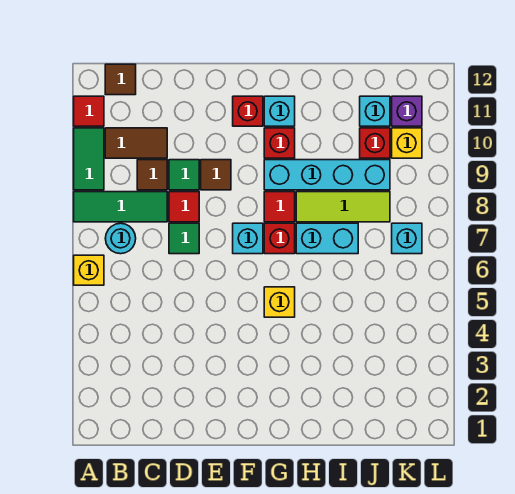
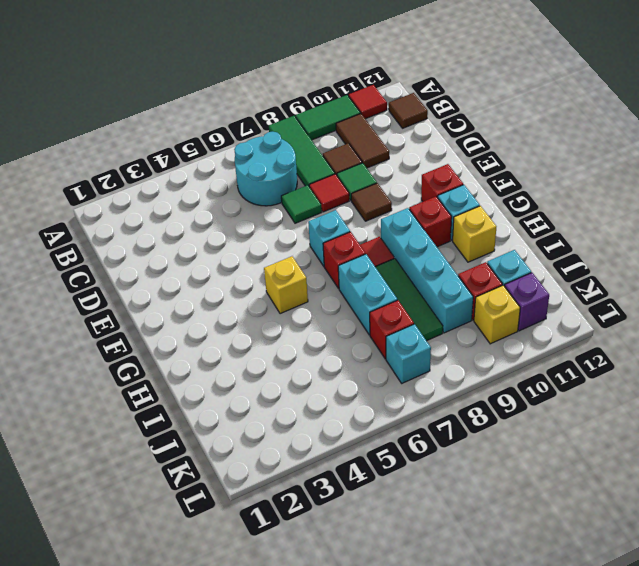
yellow brick A6 level 1 -> yellow brick H11 level 1
cyan round brick B7 level 1 -> cyan round brick B6:C7 level 1
lime tile H8:J8 level 1 -> green tile H8:J8 level 1
none -> red brick J7 level 1

